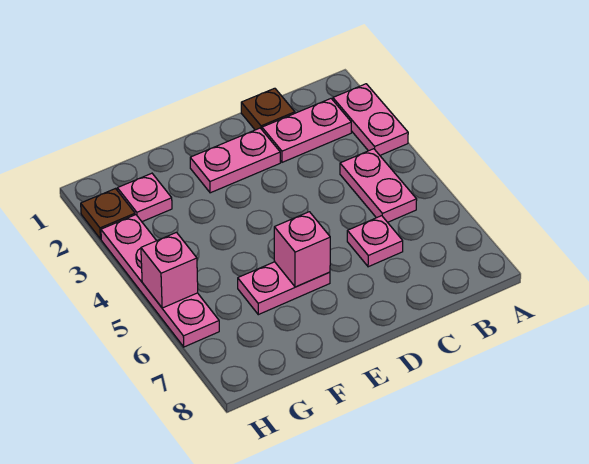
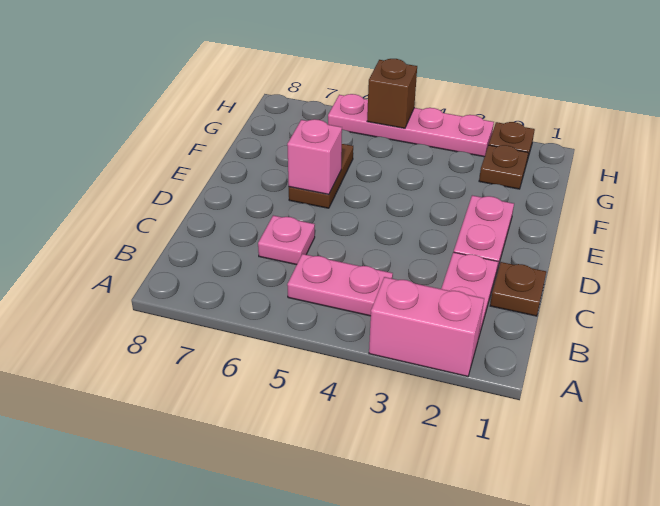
pink plate A2:A3 level 1 -> pink brick A2:A3 level 1
pink plate E6:F6 level 1 -> brown plate E6:F6 level 1
pink plate G2 level 1 -> brown plate G2 level 1
pink brick H5 level 2 -> brown brick H5 level 2

